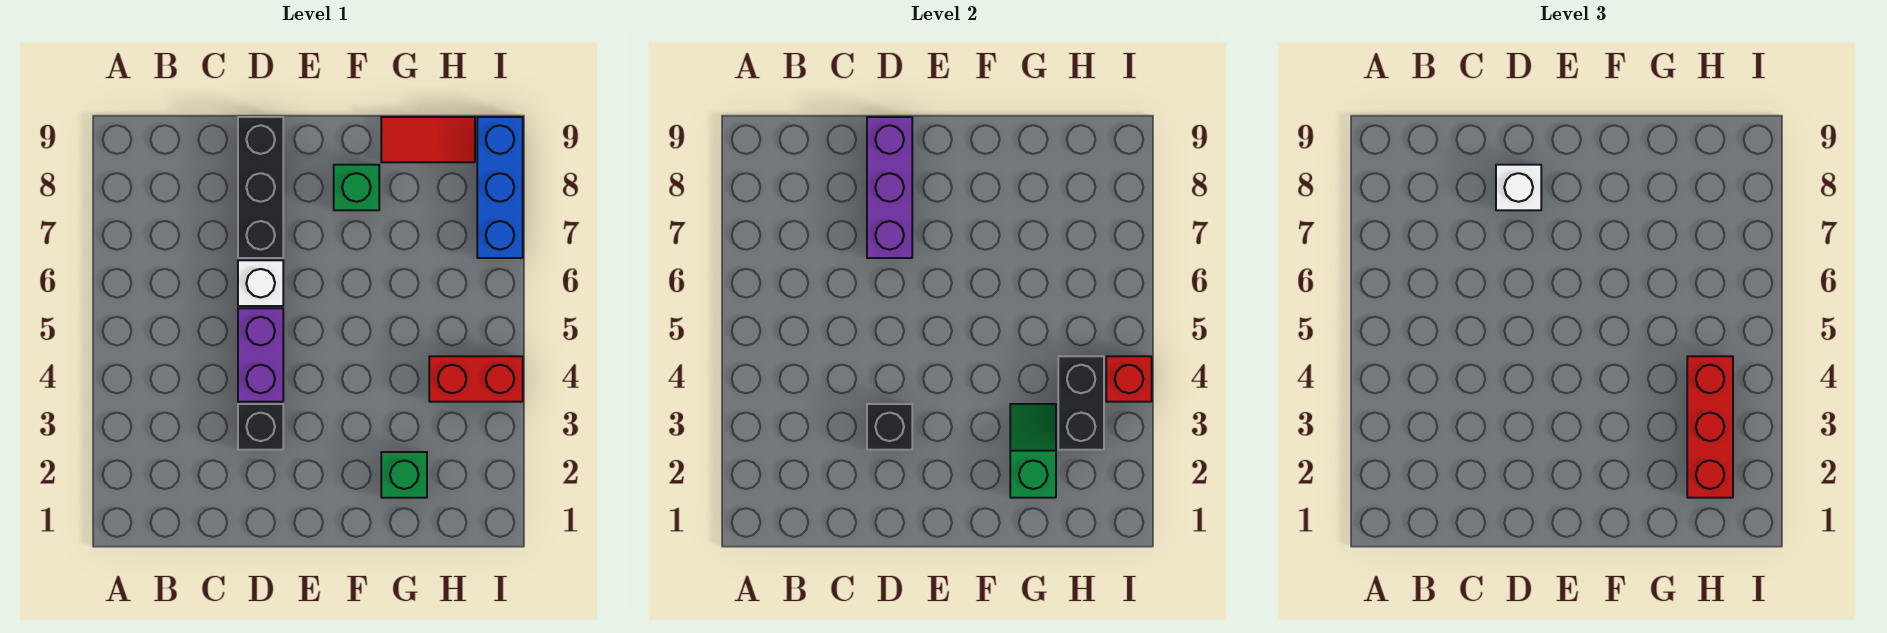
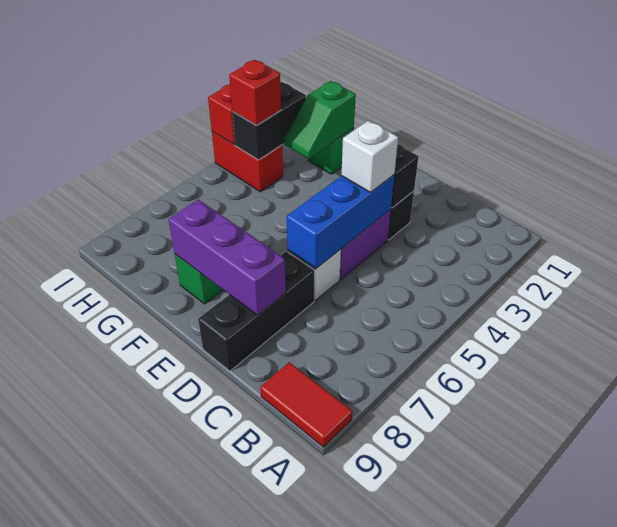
purple brick D7:D9 level 2 -> purple brick D8:F8 level 2
white brick D8 level 3 -> white brick D4 level 3
red tile G9:H9 level 1 -> red tile A9:B9 level 1
red brick H2:H4 level 3 -> red brick H4 level 3
blue brick I7:I9 level 1 -> blue brick D4:D6 level 2

